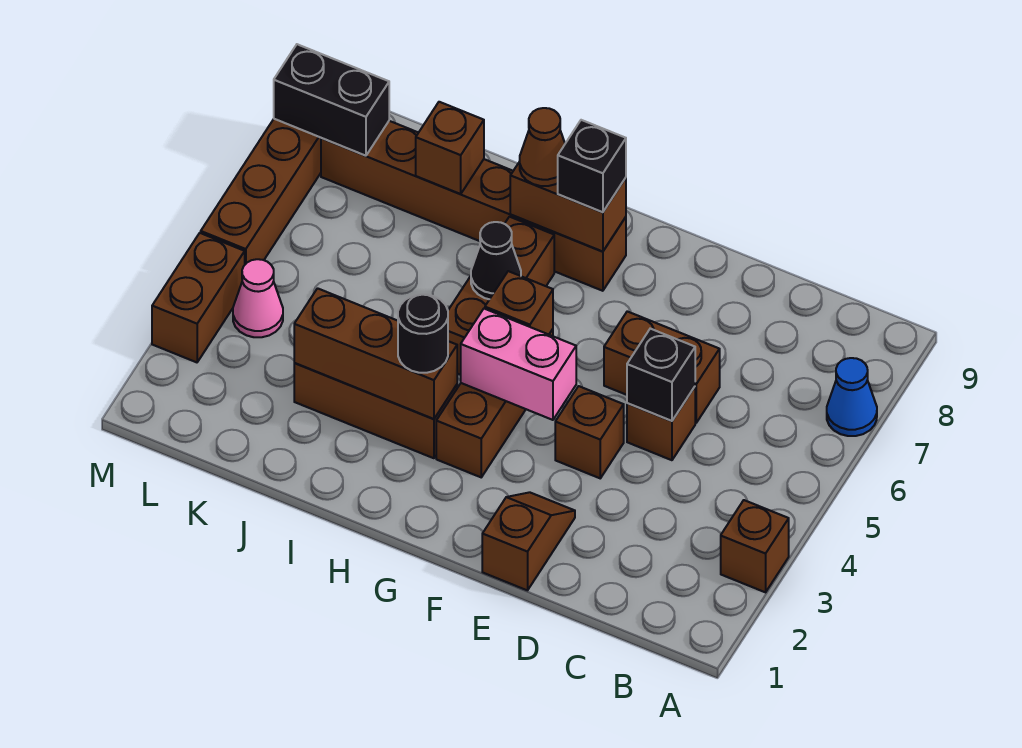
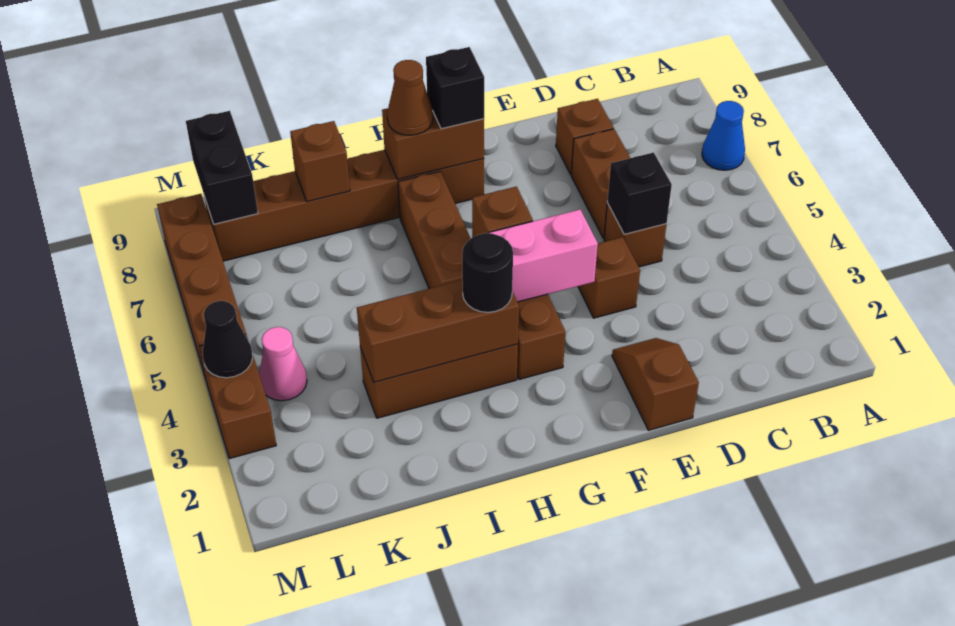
brown brick A3 level 1 -> brown brick D8 level 1
brown brick D6:E6 level 1 -> brown brick D6:D7 level 1
black cone H6 level 2 -> black cone M4 level 2
black brick L8:M8 level 2 -> black brick L8:L9 level 2

